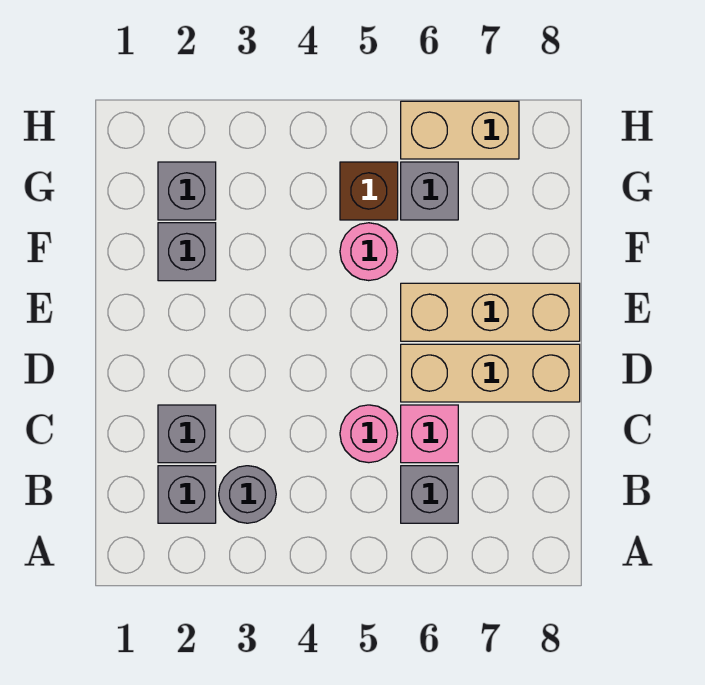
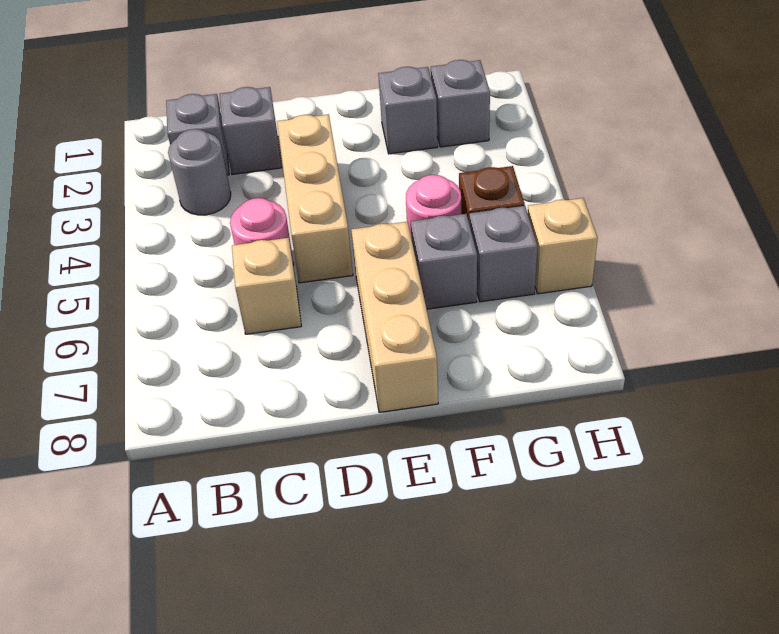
grey brick B6 level 1 -> grey brick F6 level 1
pink brick C6 level 1 -> tan brick C6 level 1
tan brick D6:D8 level 1 -> tan brick D3:D5 level 1
tan brick H6:H7 level 1 -> tan brick H6 level 1

